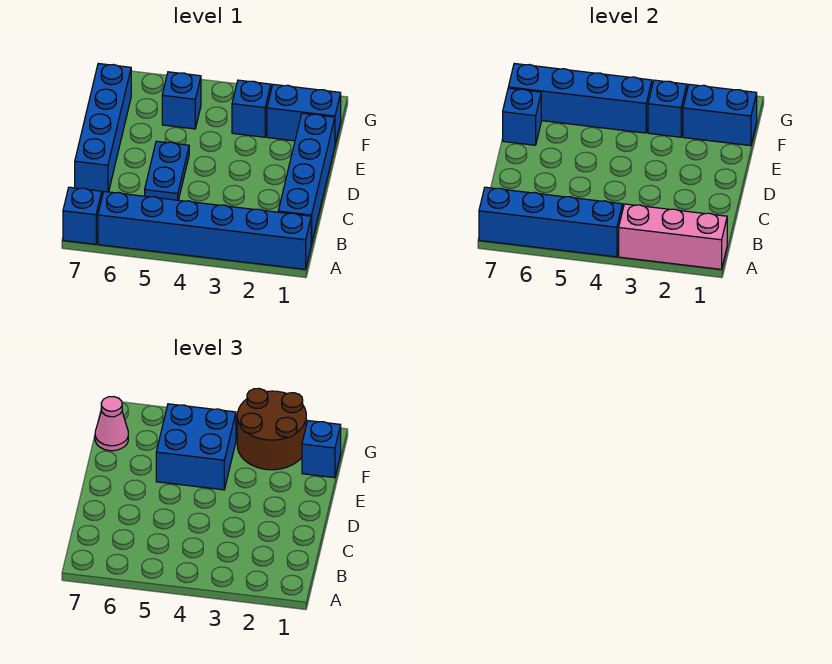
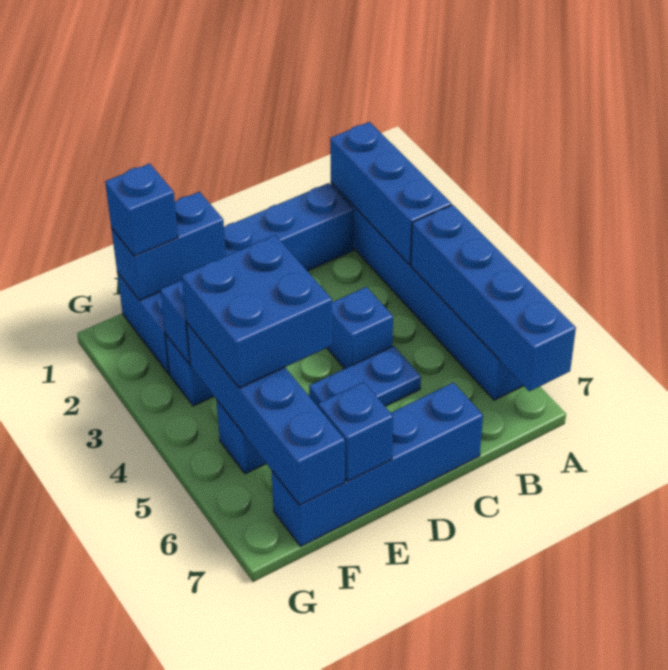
pink brick A1:A3 level 2 -> blue brick A1:A3 level 2
blue brick A7 level 1 -> blue brick C4 level 1
blue brick F1:F2 level 2 -> blue brick E1:F1 level 2
brown round brick F2:G3 level 3 -> none
pink cone F7 level 3 -> none

